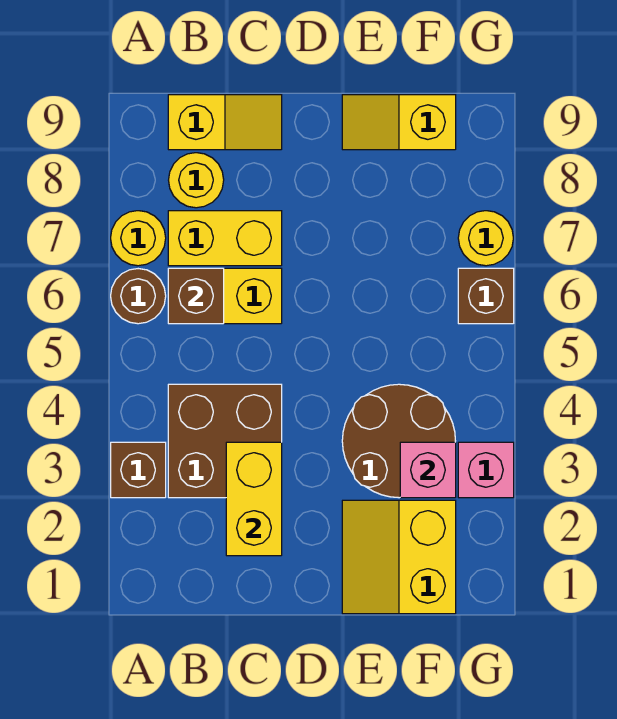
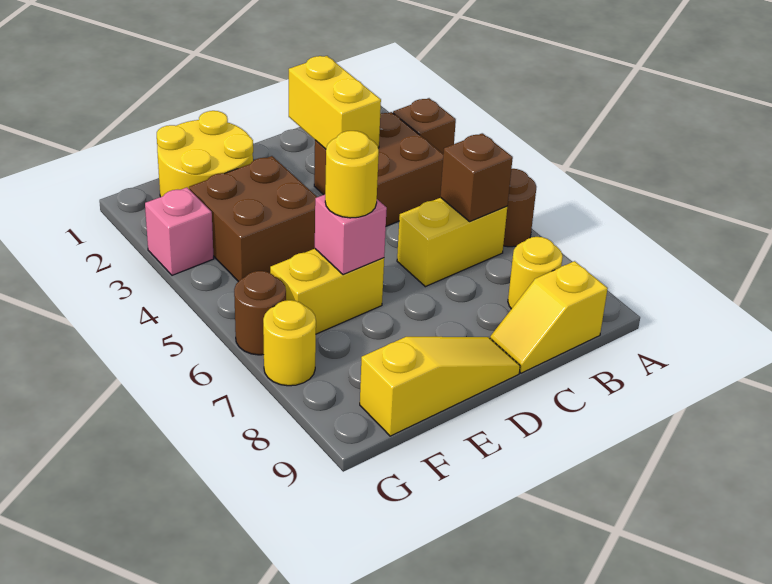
yellow round brick A7 level 1 -> yellow round brick E6 level 3
yellow brick B7:C7 level 1 -> yellow brick E6:F6 level 1
yellow slope E1:F2 level 1 top F -> yellow round brick E1:F2 level 1
brown round brick E3:F4 level 1 -> brown brick E3:F4 level 1
yellow slope E9:F9 level 1 top F -> yellow slope D9:F9 level 1 top F
pink brick F3 level 2 -> pink brick E6 level 2
brown brick G6 level 1 -> brown round brick G6 level 1

